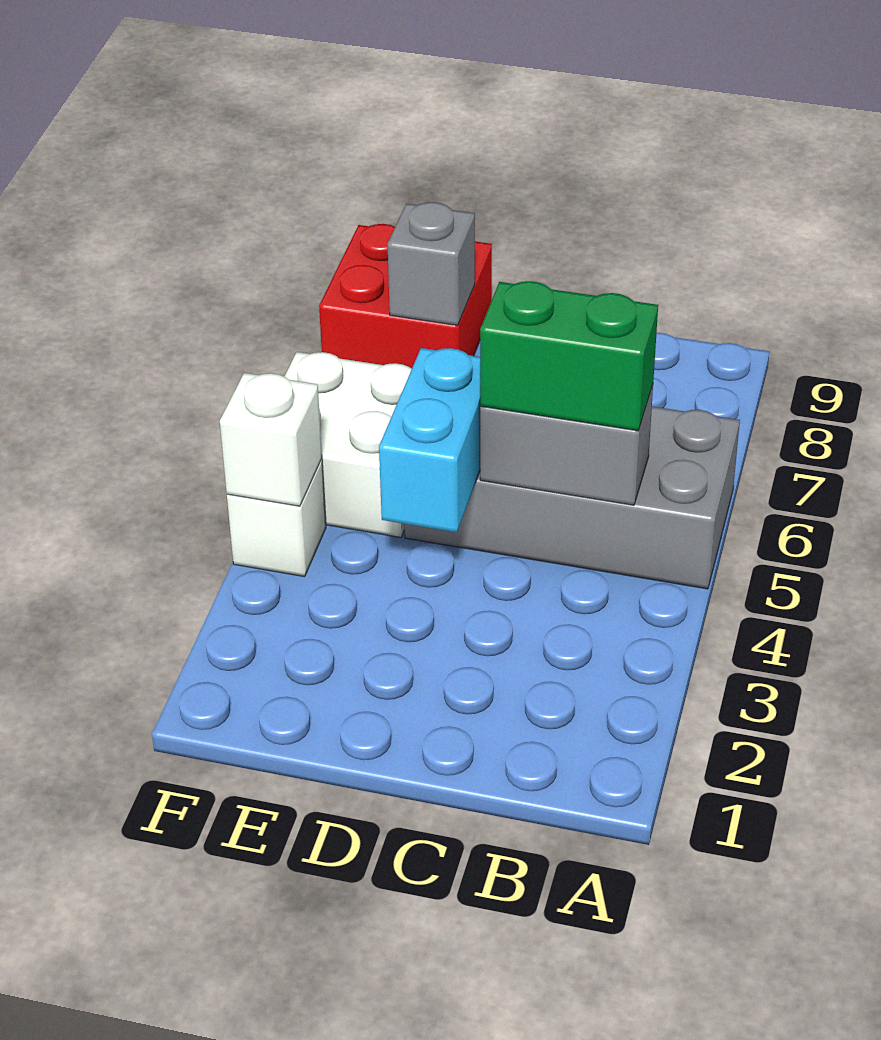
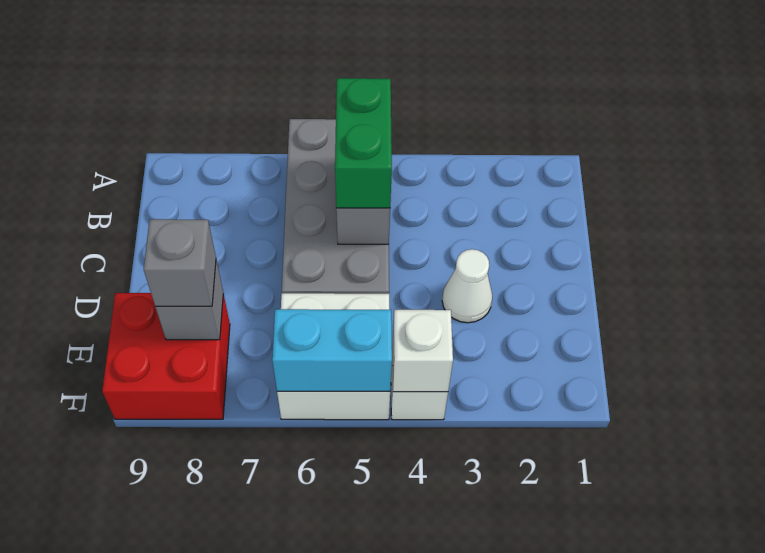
none -> white cone D3 level 1
cyan brick D4:D5 level 2 -> cyan brick F5:F6 level 2
none -> grey brick E8 level 3

